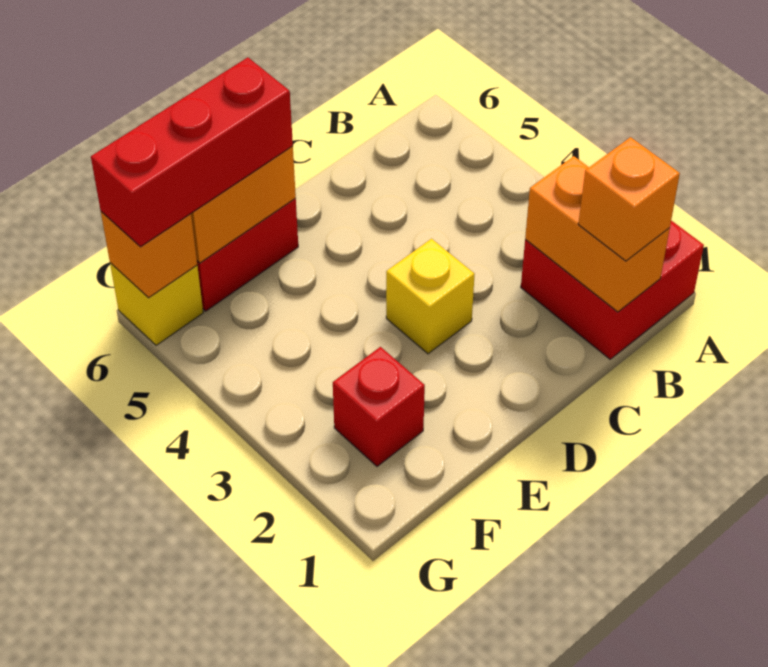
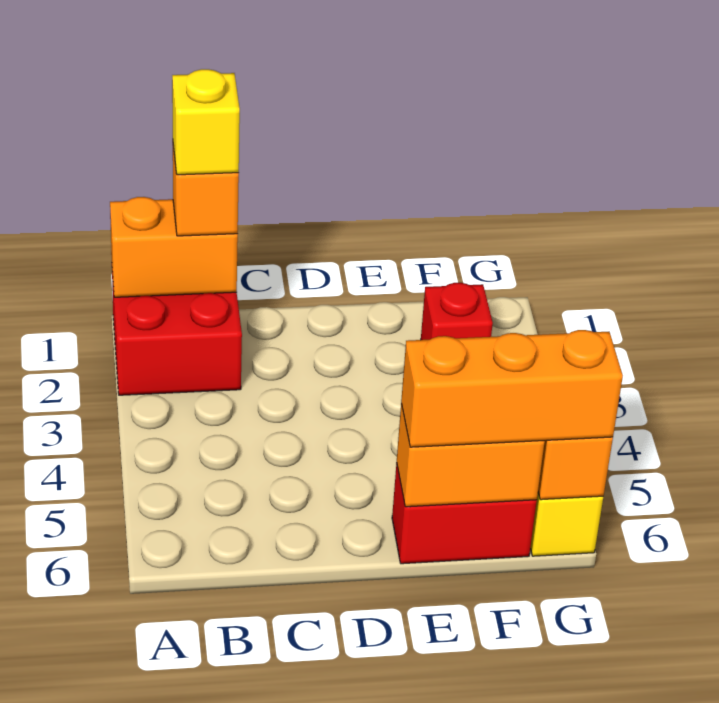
orange brick B1:B2 level 2 -> orange brick A1:B1 level 2
yellow brick D3 level 1 -> yellow brick B1 level 4
red brick E6:G6 level 3 -> orange brick E6:G6 level 3

